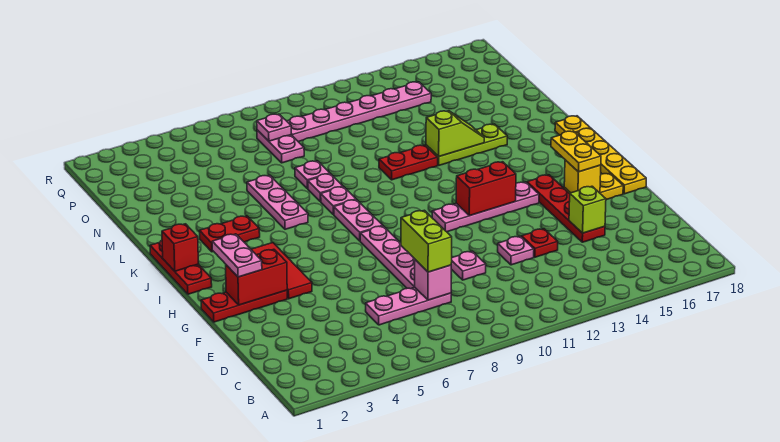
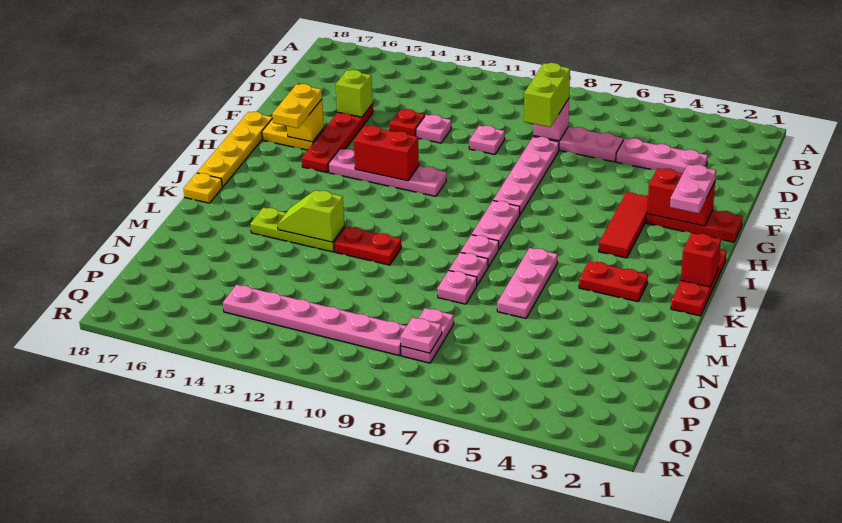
none -> pink plate D3:D5 level 1

